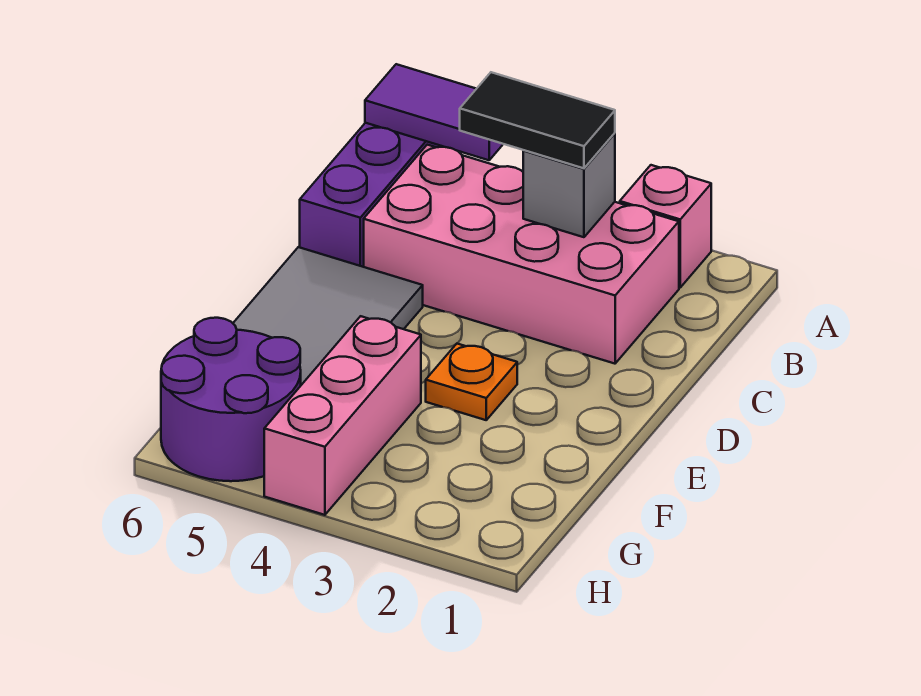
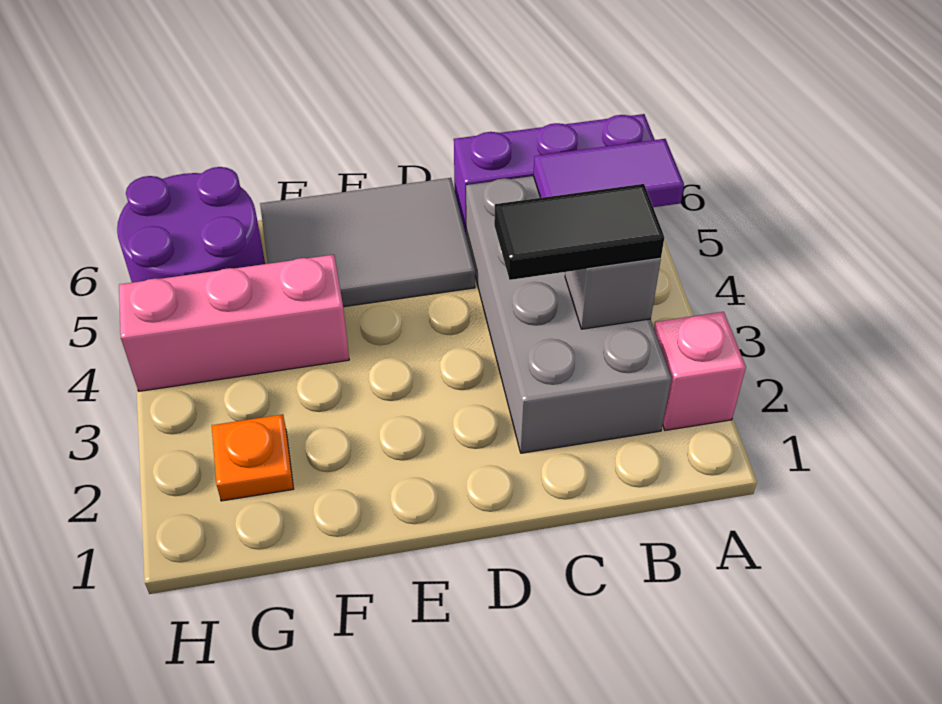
purple tile A5:A6 level 2 -> purple tile A5:B5 level 2
pink brick B2:C5 level 1 -> grey brick B2:C5 level 1
black tile B3:B4 level 3 -> black tile B3:C3 level 3
orange plate E3 level 1 -> orange plate G2 level 1

